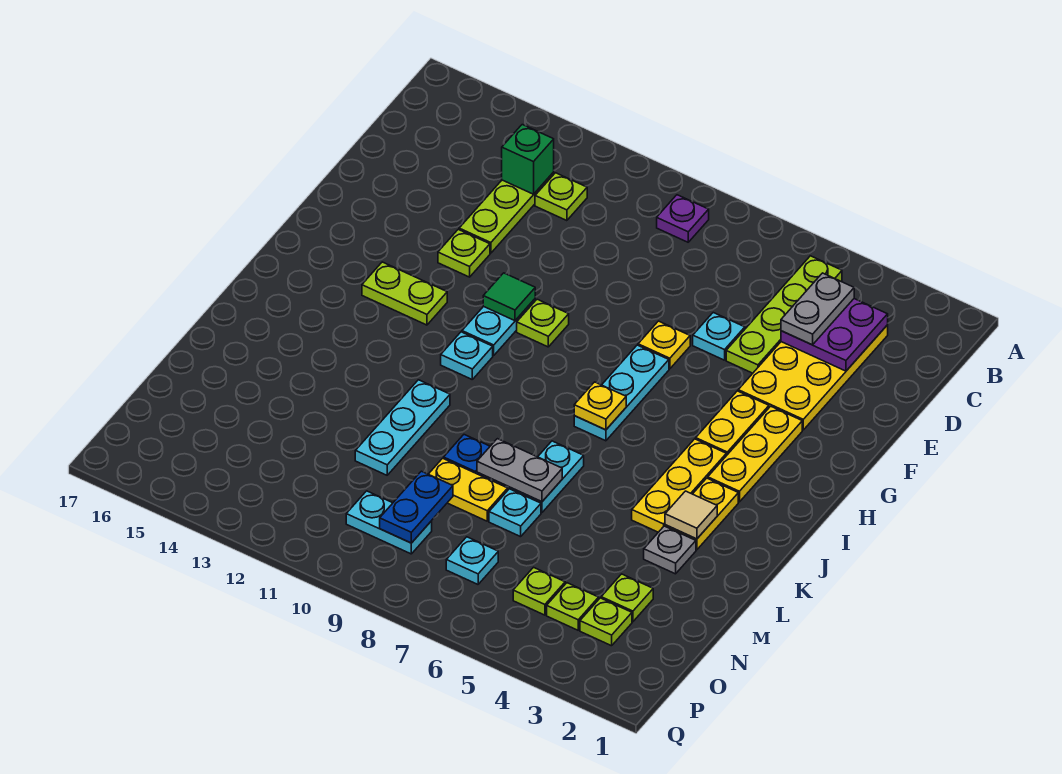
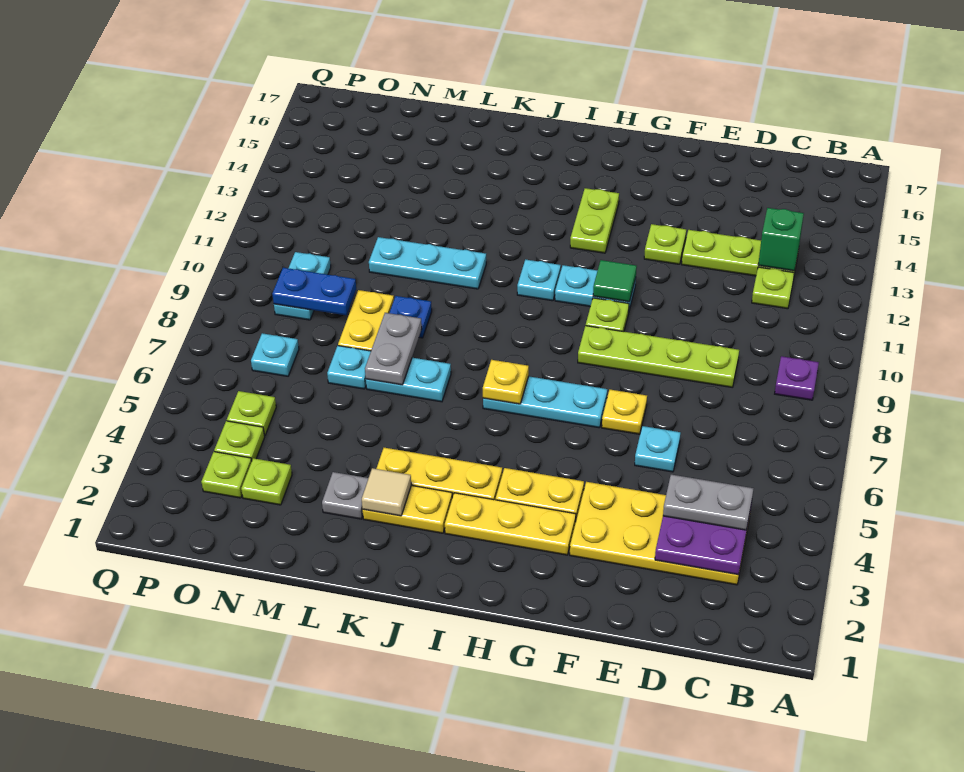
lime plate B5:E5 level 1 -> lime plate D9:G9 level 1

